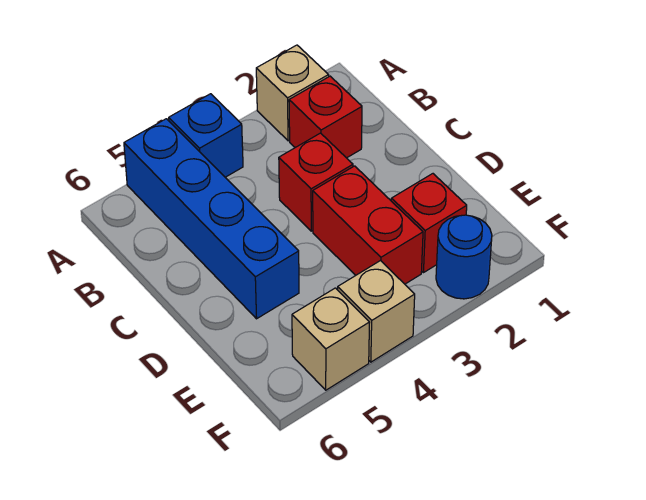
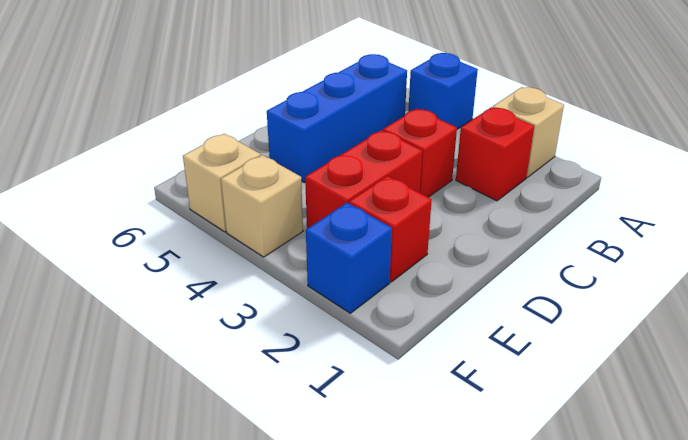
blue brick A5:D5 level 1 -> blue brick B5:D5 level 1
blue round brick F2 level 1 -> blue brick F2 level 1

